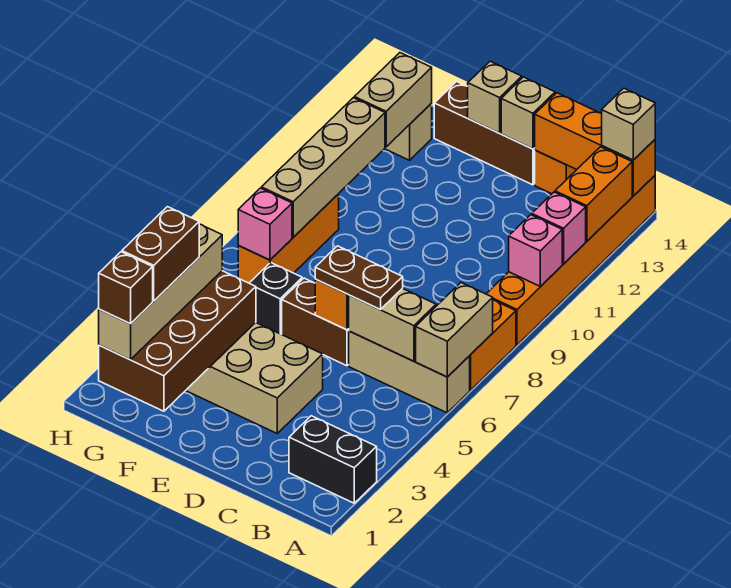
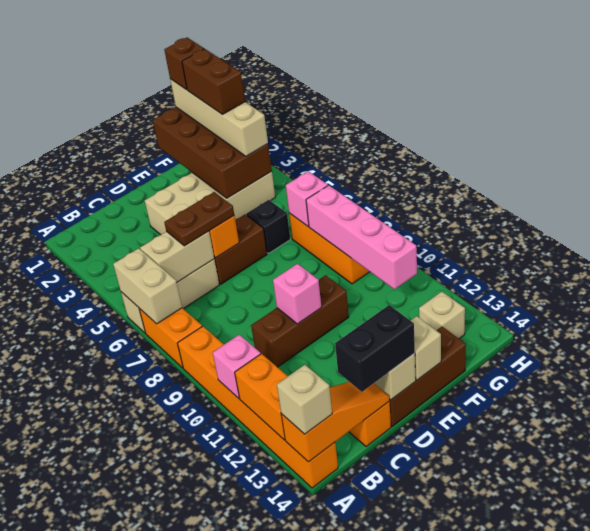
black brick A2:B2 level 1 -> black brick C14:D14 level 3
pink brick A10 level 2 -> pink brick D10 level 2
orange brick A14:C14 level 2 -> orange slope A14:C14 level 2 top A
none -> brown brick C10:E10 level 1
tan brick G8:G11 level 2 -> pink brick G8:G11 level 2
tan brick G12:G13 level 2 -> none

